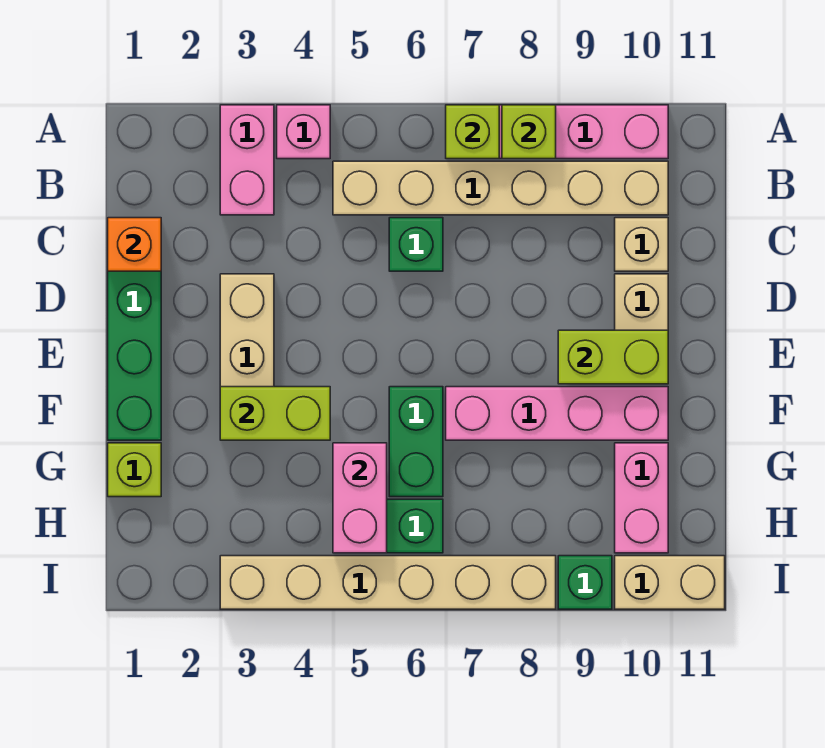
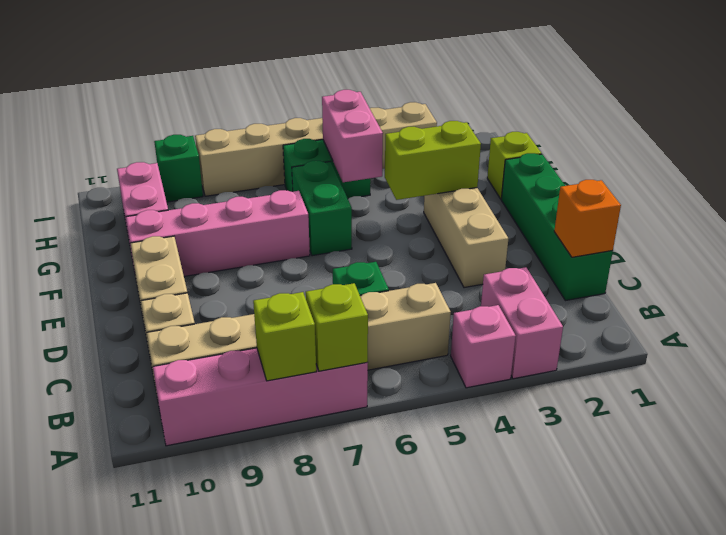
lime brick E9:E10 level 2 -> none
tan brick I10:I11 level 1 -> none

